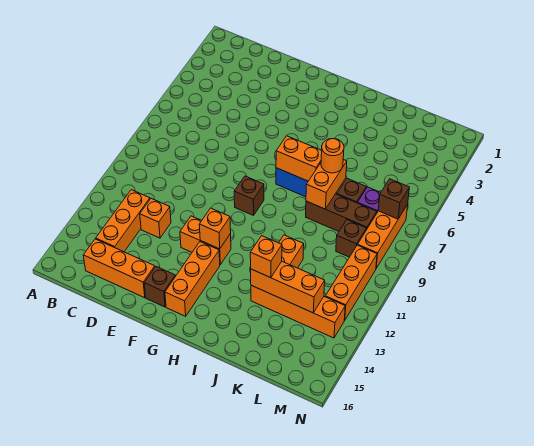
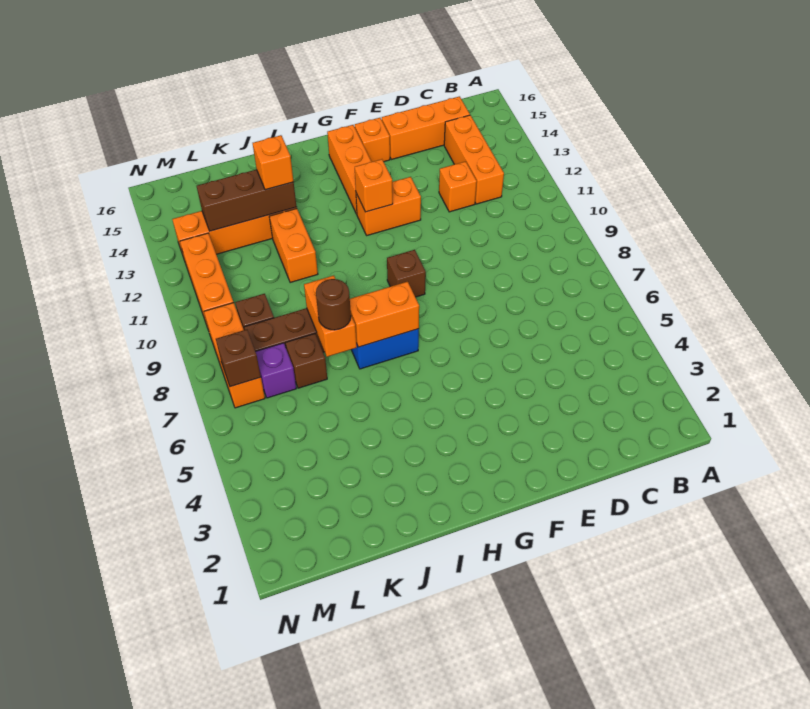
brown brick F15 level 1 -> orange brick F15 level 1
orange round brick J7 level 3 -> brown round brick J7 level 3
orange brick J13:L13 level 2 -> brown brick J13:L13 level 2

